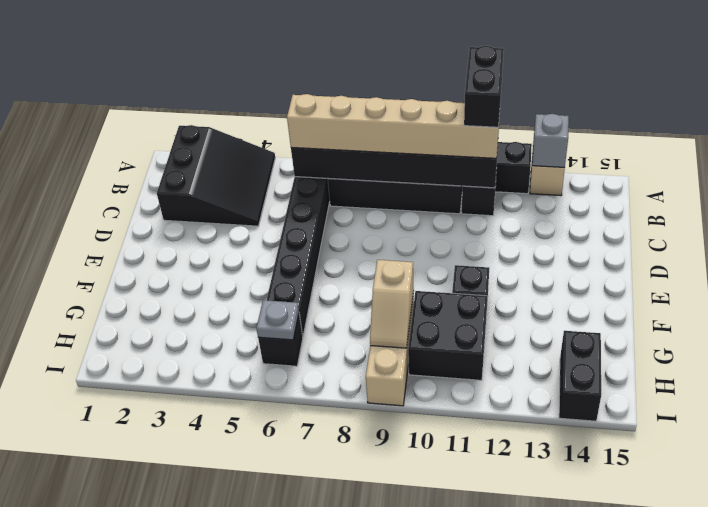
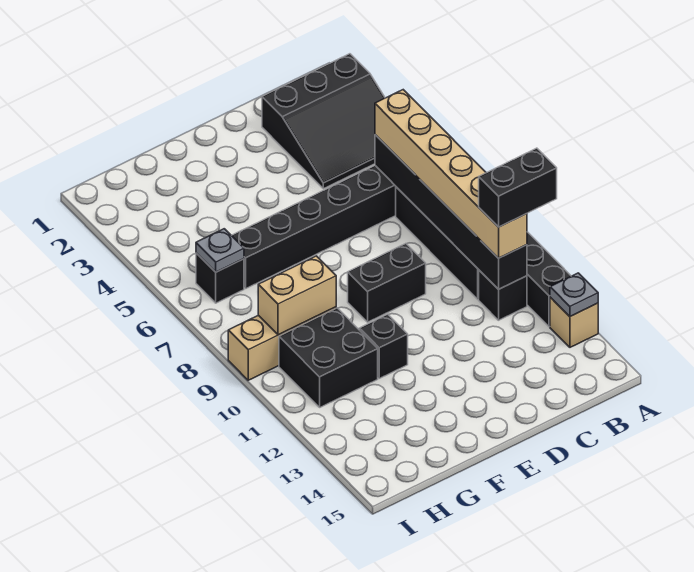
grey brick A13 level 2 -> grey plate A13 level 2
tan slope G9:H9 level 2 top G -> tan brick G9:H9 level 2
black brick H14:I14 level 1 -> black brick D9:E9 level 1

